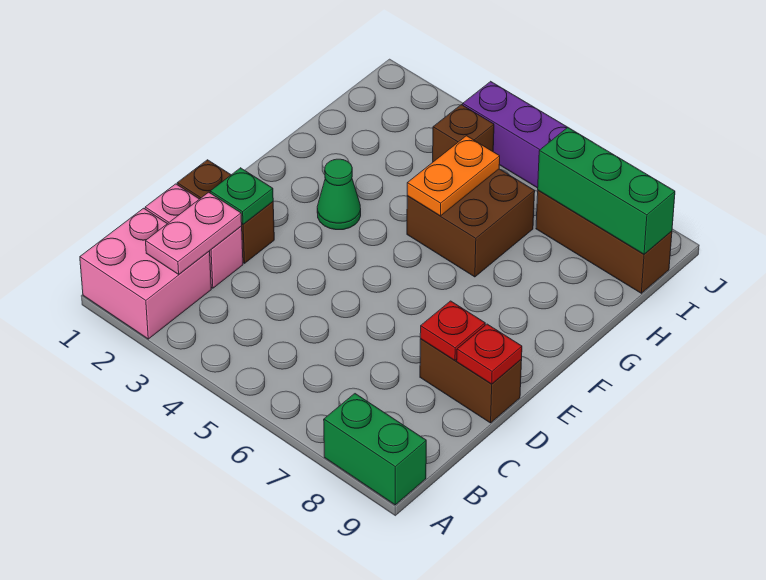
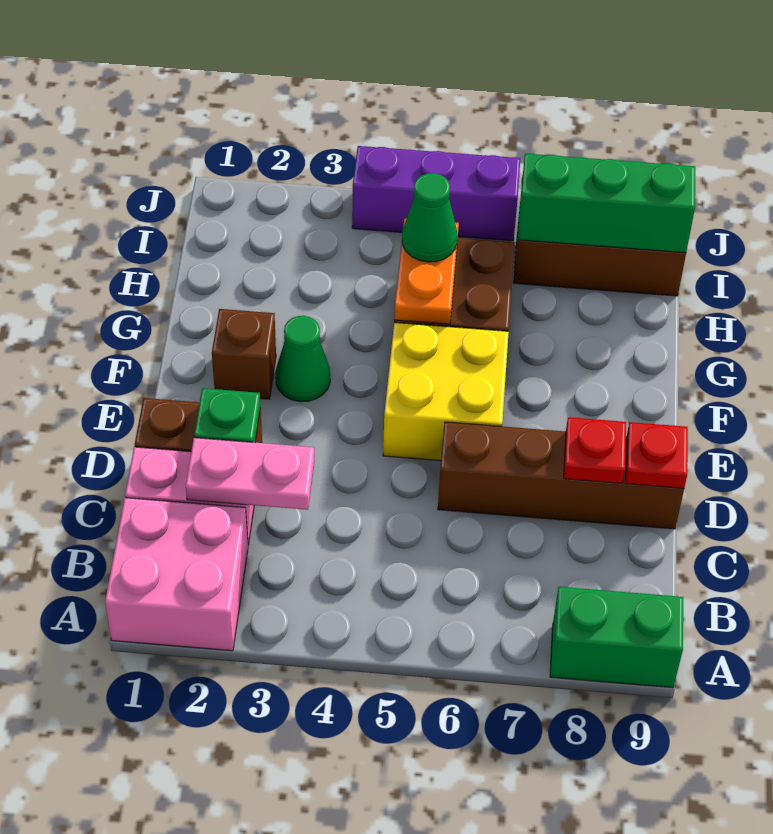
pink plate B2:C2 level 2 -> pink plate C2:C3 level 2
brown brick D8:D9 level 1 -> brown brick D6:D9 level 1
none -> yellow brick E5:F6 level 1
none -> green cone H5 level 3
brown brick I4 level 1 -> brown brick F2 level 1

